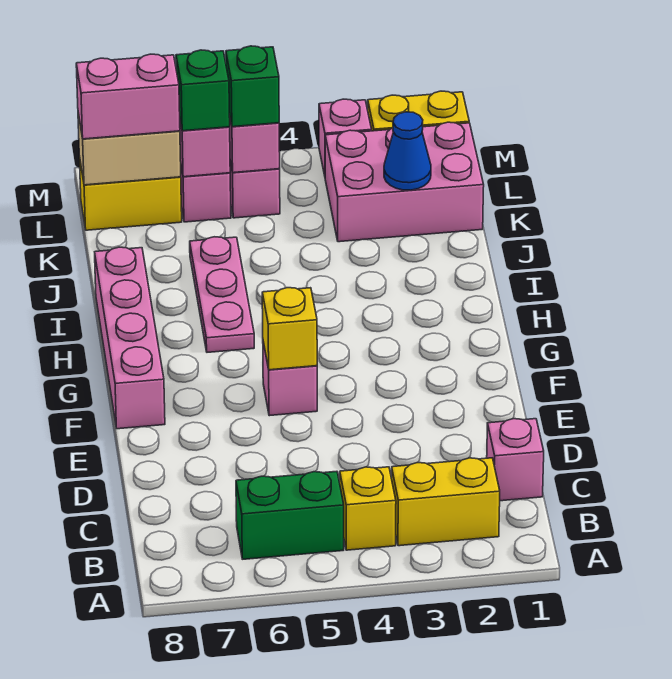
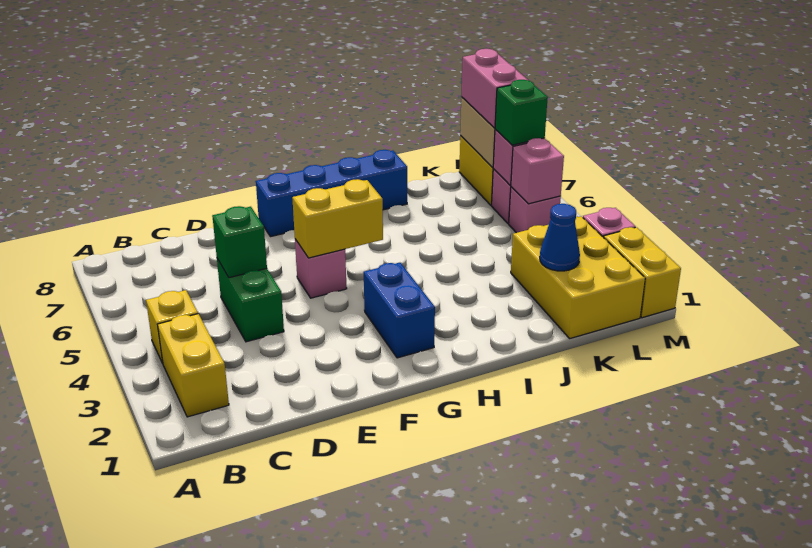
green brick B5:B6 level 1 -> green brick D4:D5 level 1
pink brick C1 level 1 -> none
yellow brick F5 level 2 -> yellow brick F5:G5 level 2
pink brick F8:I8 level 1 -> blue brick F8:I8 level 1
none -> blue brick G2:G3 level 1
pink plate H6:J6 level 1 -> none
pink brick K1:L3 level 1 -> yellow brick K1:L3 level 1
green brick L5 level 3 -> green brick D5 level 2

